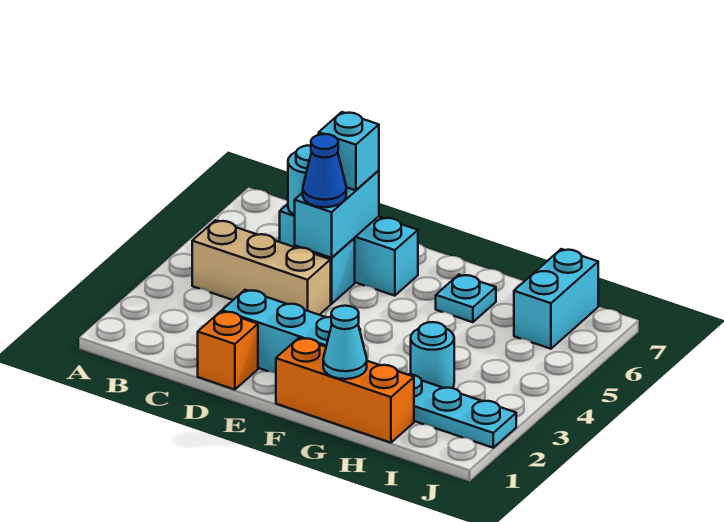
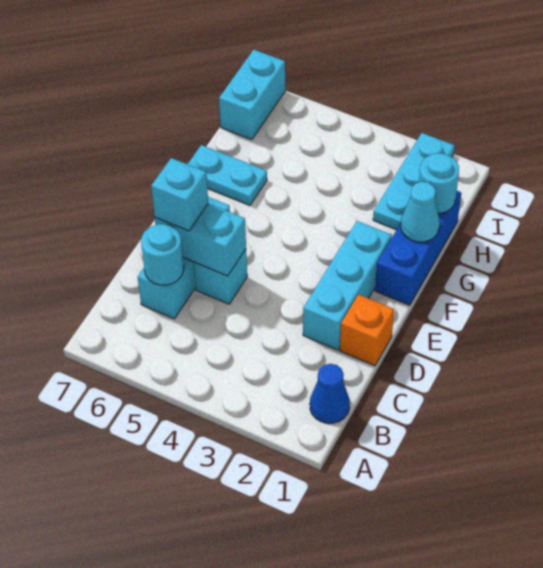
tan brick B4:D4 level 1 -> none
blue cone D5 level 3 -> blue cone B1 level 1
orange brick F1:H1 level 1 -> blue brick F1:H1 level 1
cyan plate G6 level 1 -> cyan plate G6:G7 level 1
cyan round brick H3 level 1 -> cyan round brick H1 level 2
cyan brick I6:I7 level 1 -> cyan brick I7:J7 level 1

